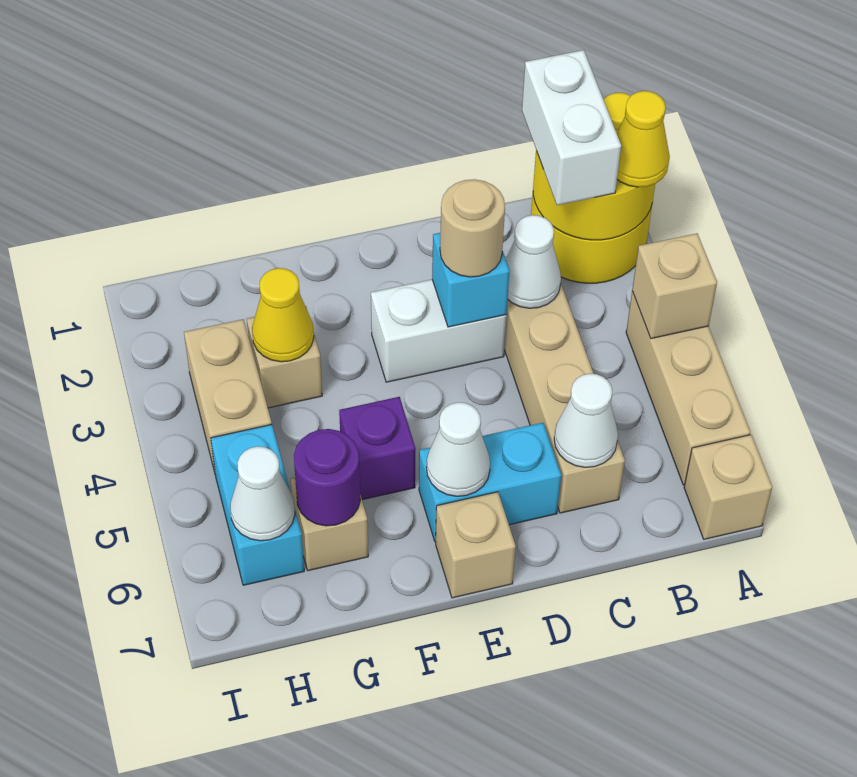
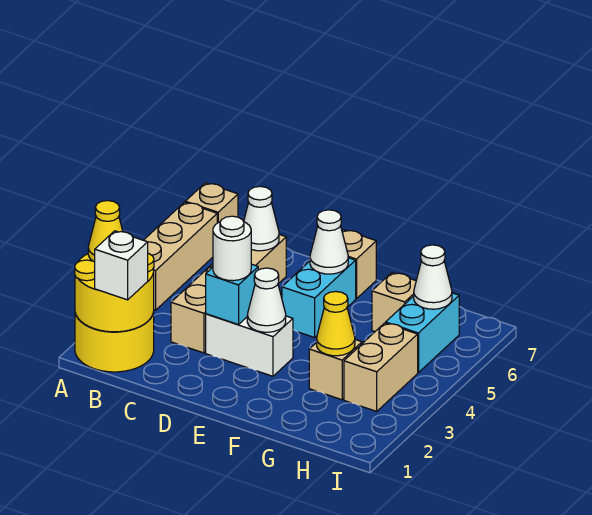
tan brick A4 level 2 -> none
white brick B1:B2 level 3 -> white brick B1 level 3
white cone C3 level 2 -> white cone E3 level 2
tan round brick D3 level 3 -> white round brick D3 level 3
cyan brick D6:E6 level 1 -> cyan brick E5:E6 level 1
purple brick F5 level 1 -> none
purple round brick G6 level 2 -> none

